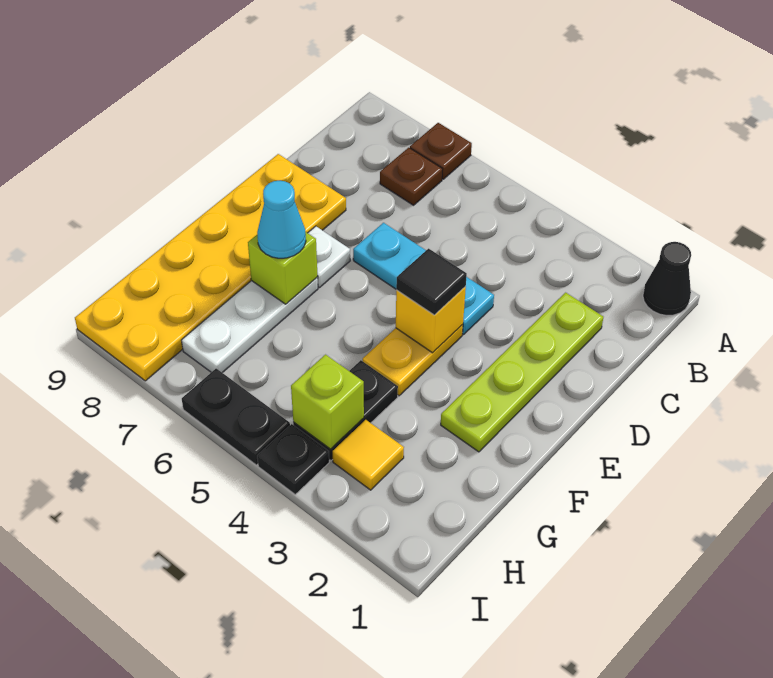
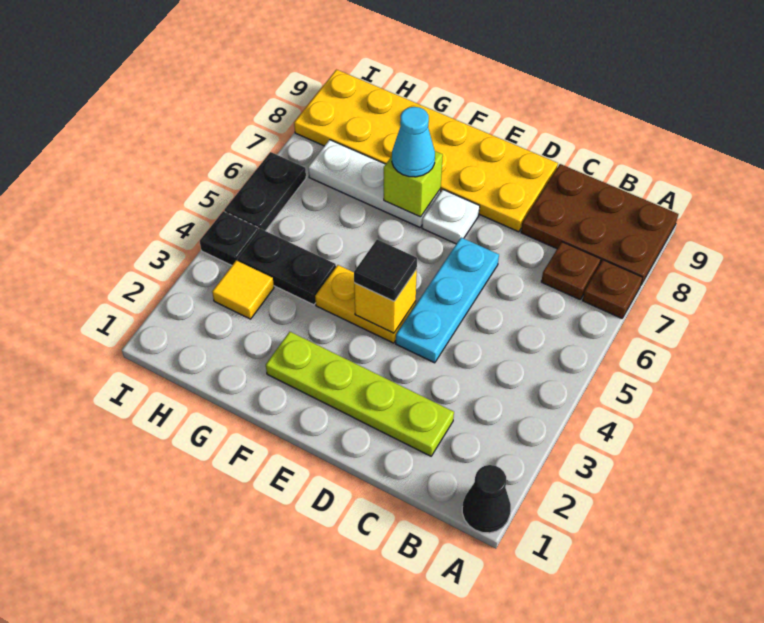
none -> brown plate A8:C9 level 1
lime brick H4 level 2 -> none

